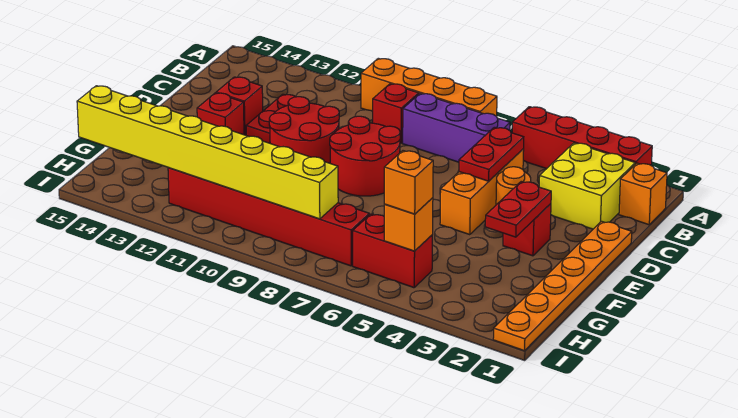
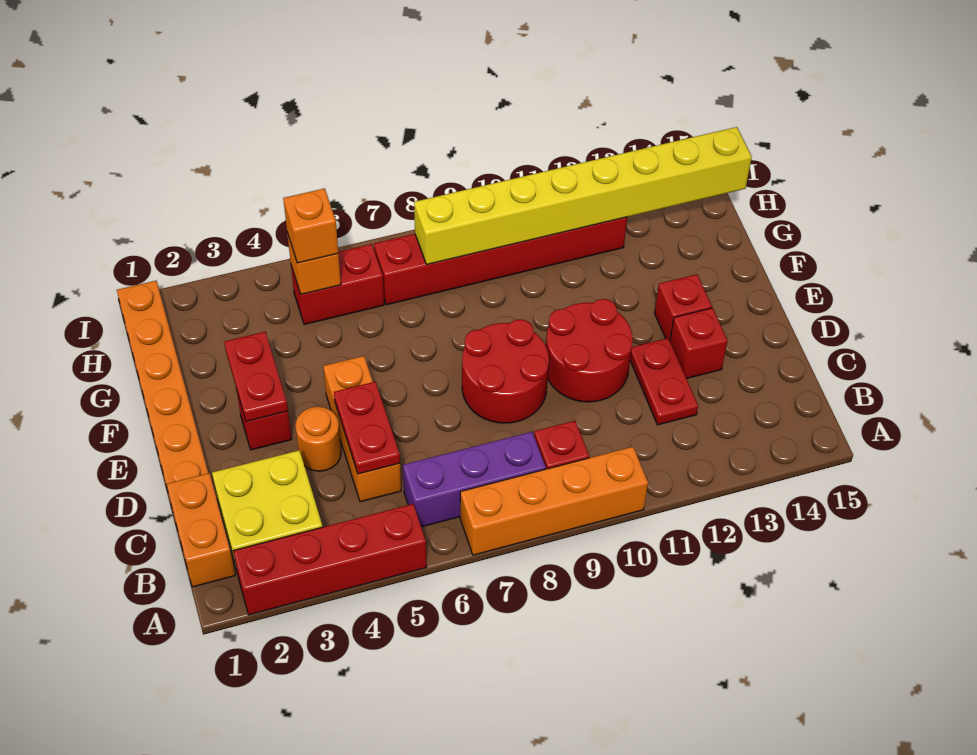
orange brick B1 level 1 -> orange brick B1:C1 level 1

